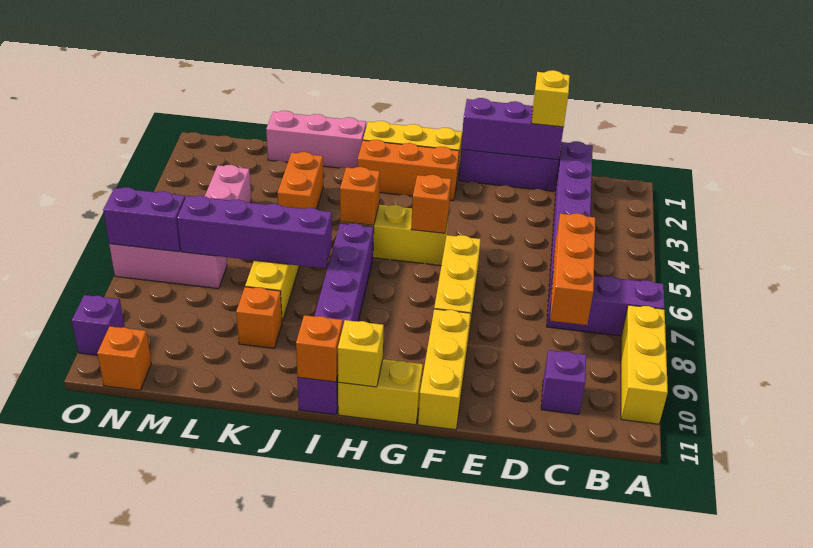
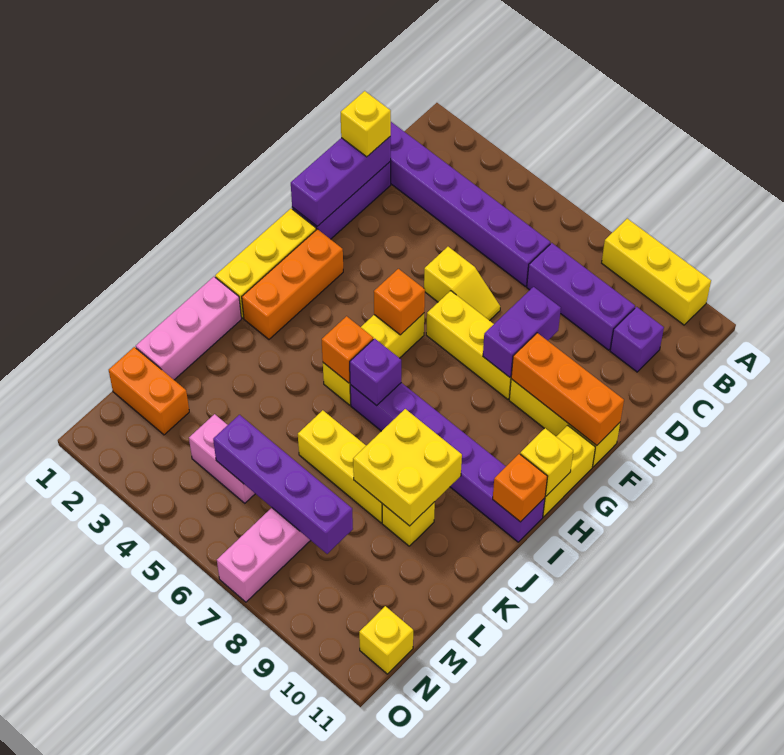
purple brick A7:C7 level 1 -> purple brick C7:C9 level 1
orange brick C6:C8 level 2 -> orange brick F9:F11 level 2
none -> yellow slope E5:E6 level 1 top 5
purple brick J7:M7 level 2 -> purple brick M5:M8 level 2
none -> yellow brick J8:K9 level 2
orange brick K3:K4 level 1 -> orange brick M1:M2 level 1
orange brick K9 level 1 -> yellow brick K9 level 1
purple brick N7:O7 level 2 -> purple brick E8:F8 level 2
orange brick N11 level 1 -> yellow brick N11 level 1
purple brick O10 level 1 -> purple brick I6 level 2

